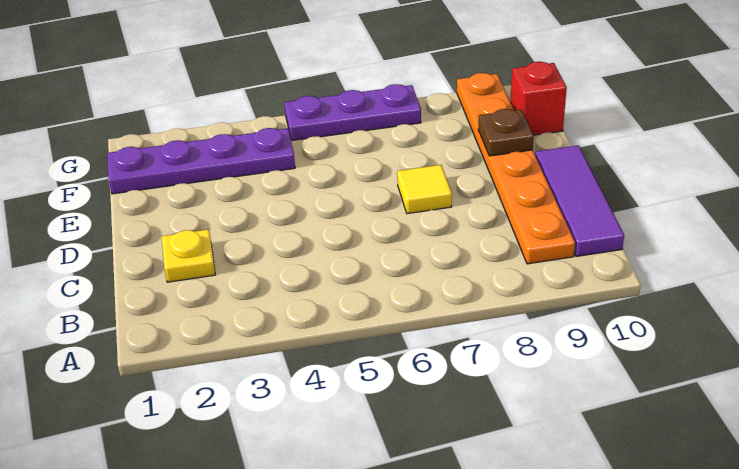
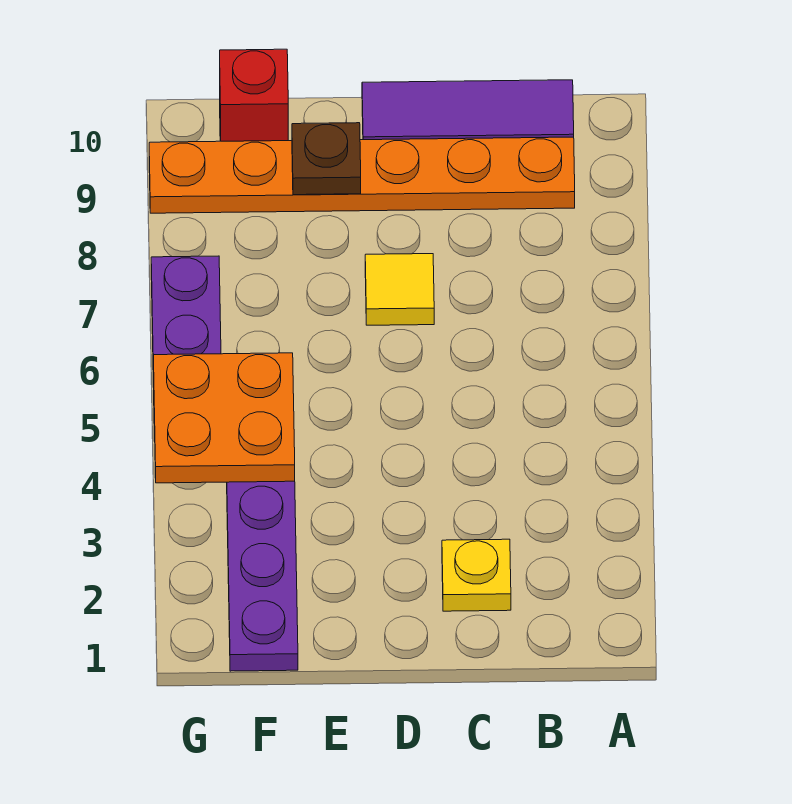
none -> orange plate F4:G5 level 2

